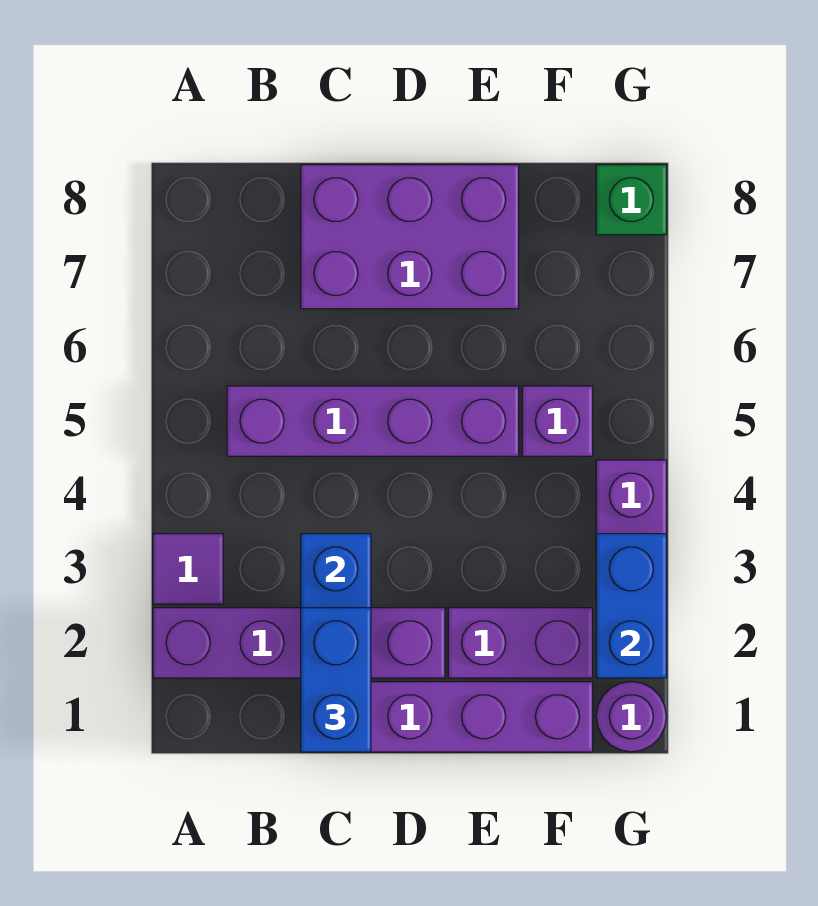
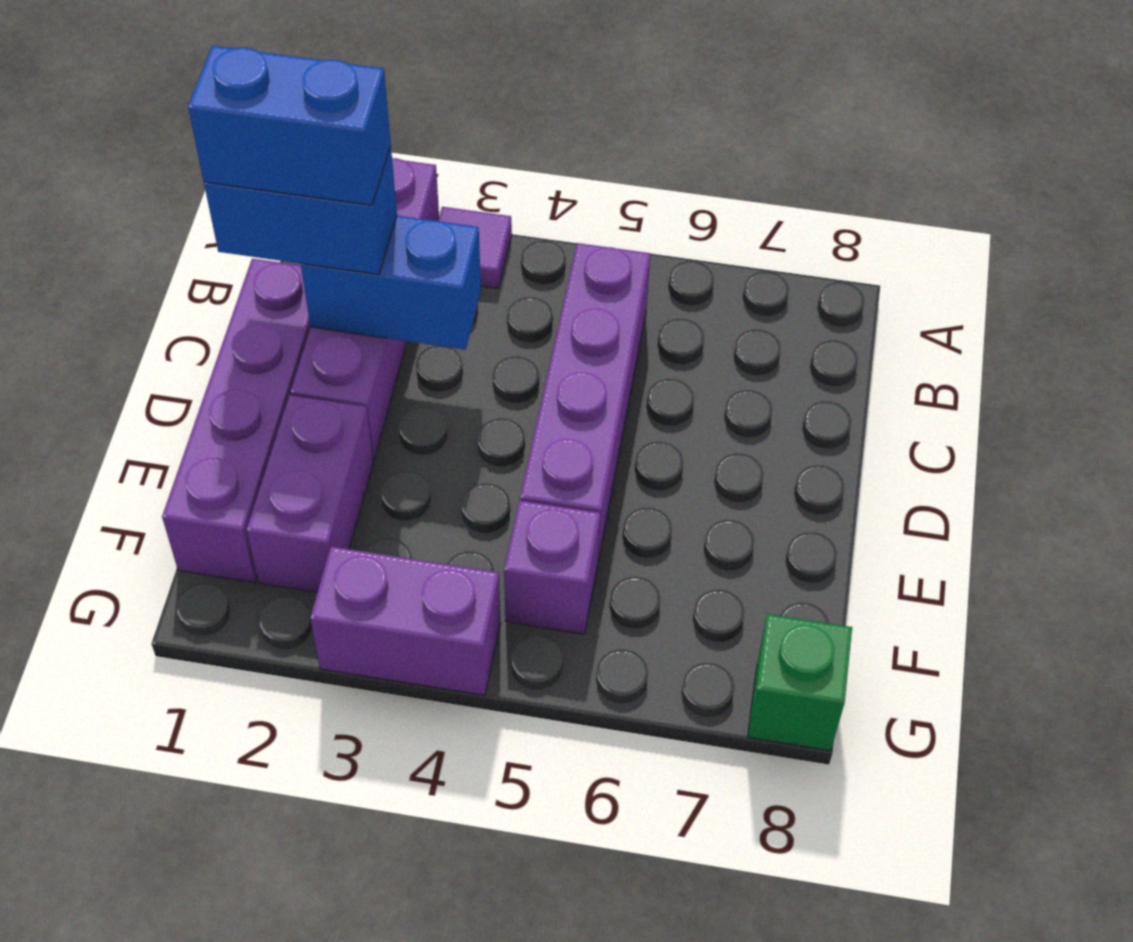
purple brick C7:E8 level 1 -> none
purple round brick G1 level 1 -> none
blue brick G2:G3 level 2 -> blue brick C1:C2 level 4

